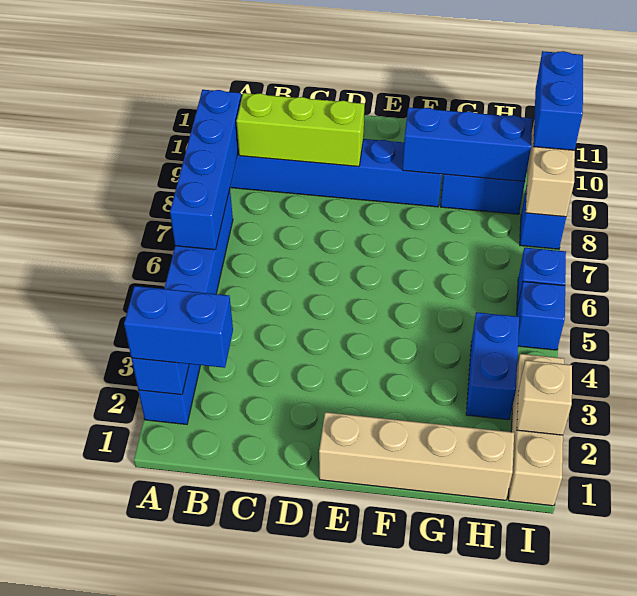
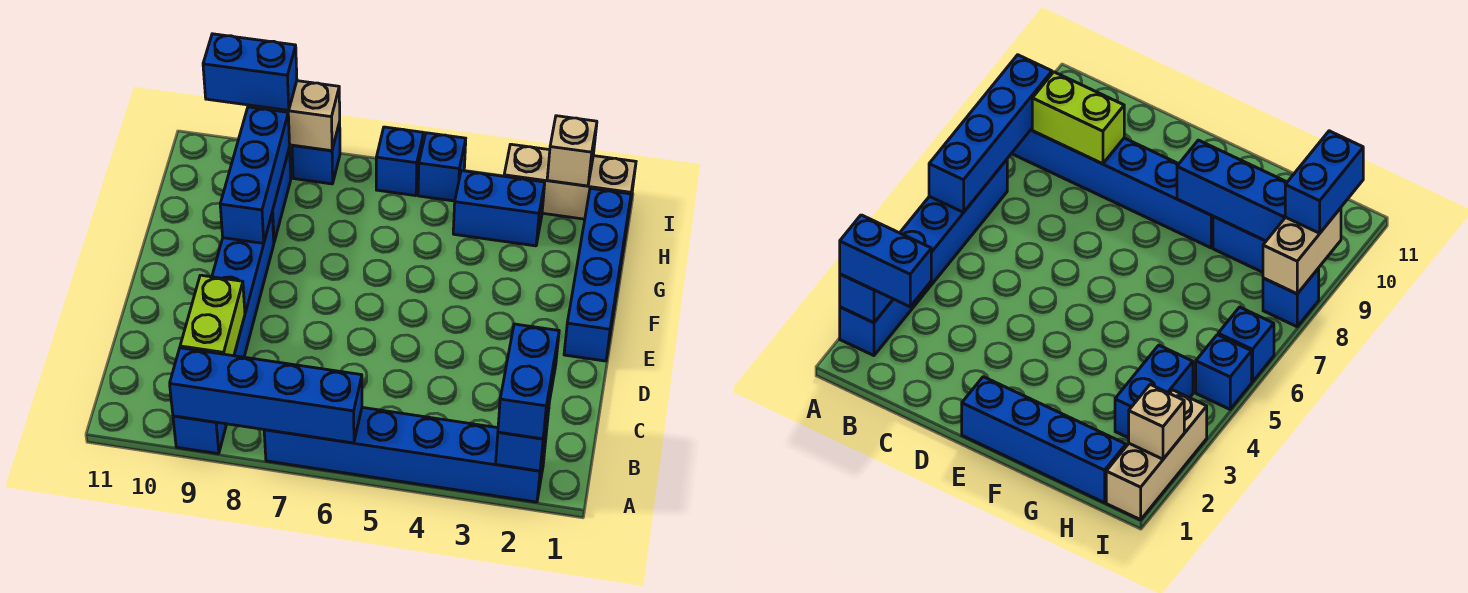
lime brick B9:D9 level 2 -> lime brick B9:C9 level 2
tan brick E1:H1 level 1 -> blue brick E1:H1 level 1

